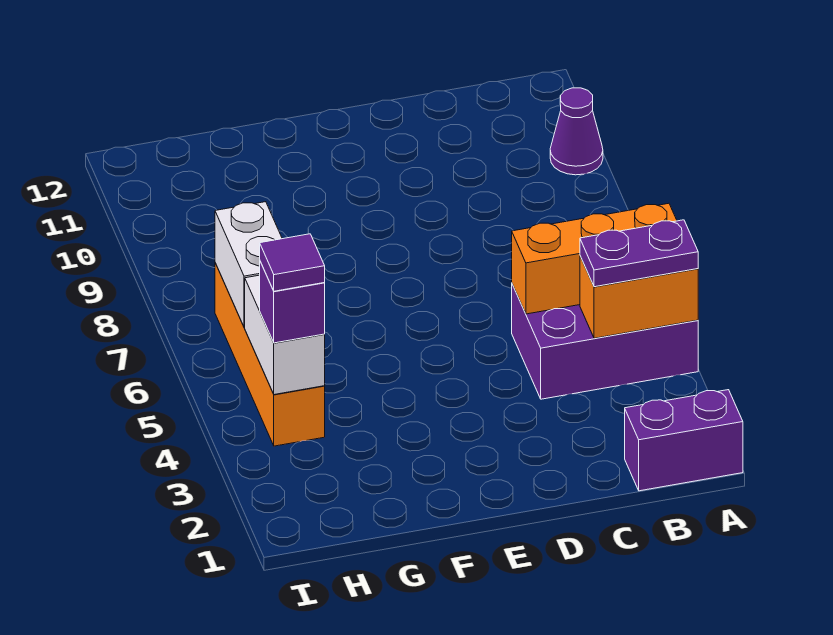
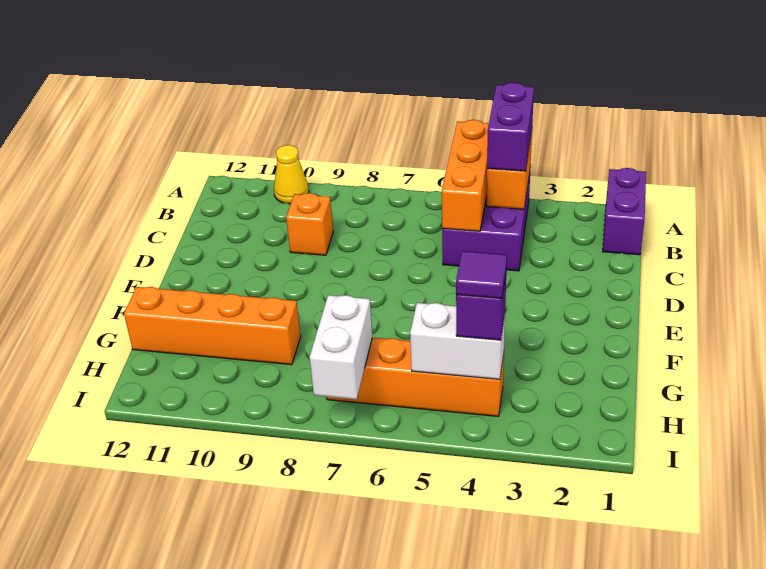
purple plate A4:B4 level 3 -> purple brick A4:B4 level 3
purple cone A10 level 1 -> yellow cone A10 level 1
none -> orange brick C9 level 1
none -> orange brick G9:G12 level 1
white brick H6:H7 level 2 -> white brick H7:I7 level 2

